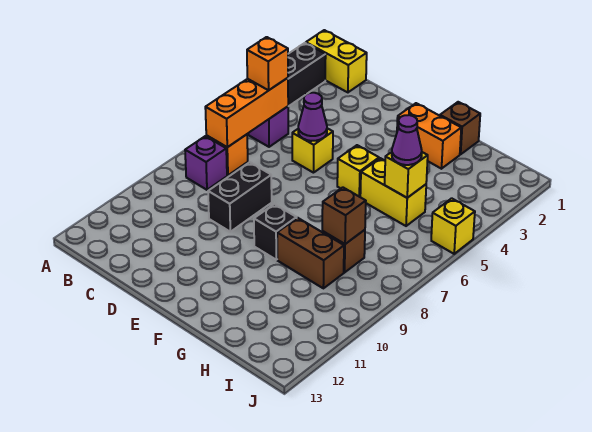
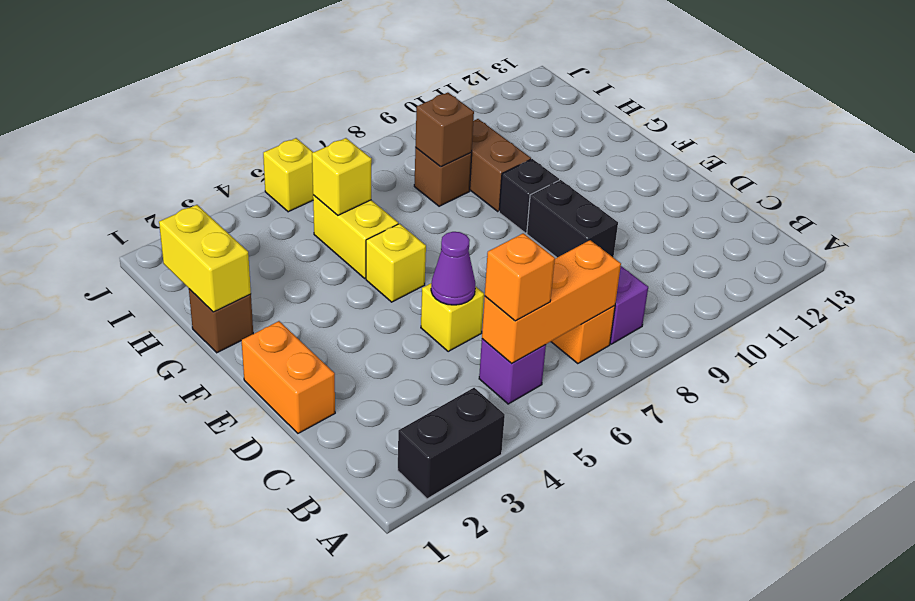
yellow brick A1:B1 level 1 -> yellow brick G1:H1 level 2
black brick D8:D9 level 1 -> black brick D9:E9 level 1
orange brick F2:G2 level 1 -> orange brick D1:E1 level 1
purple cone H5 level 3 -> none

